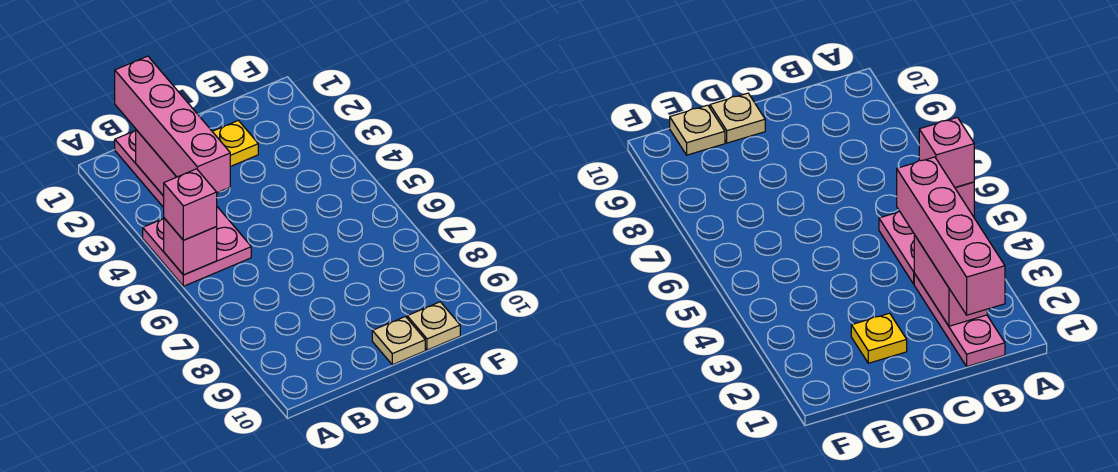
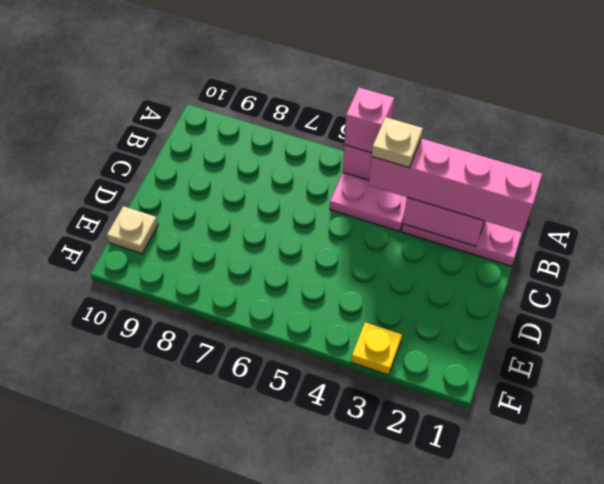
yellow plate D2 level 1 -> yellow plate F3 level 1
tan plate D10 level 1 -> tan plate B4 level 4

